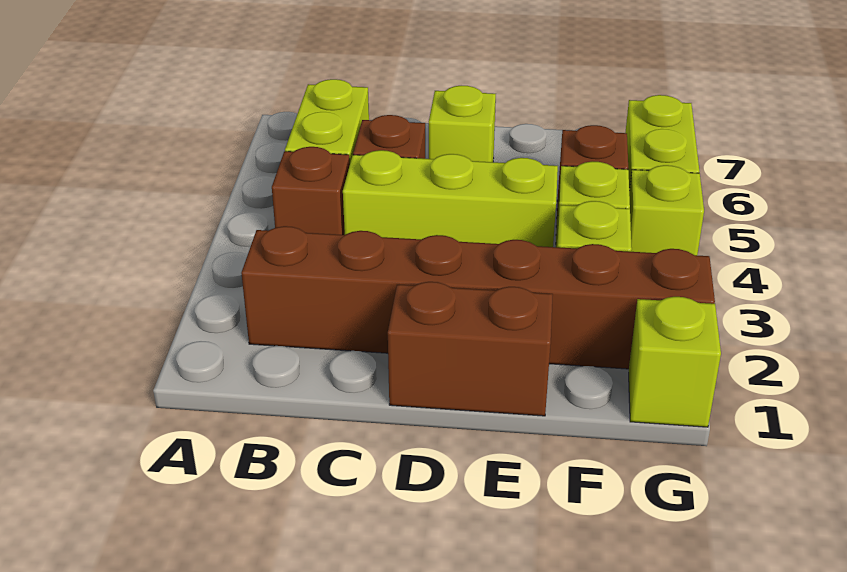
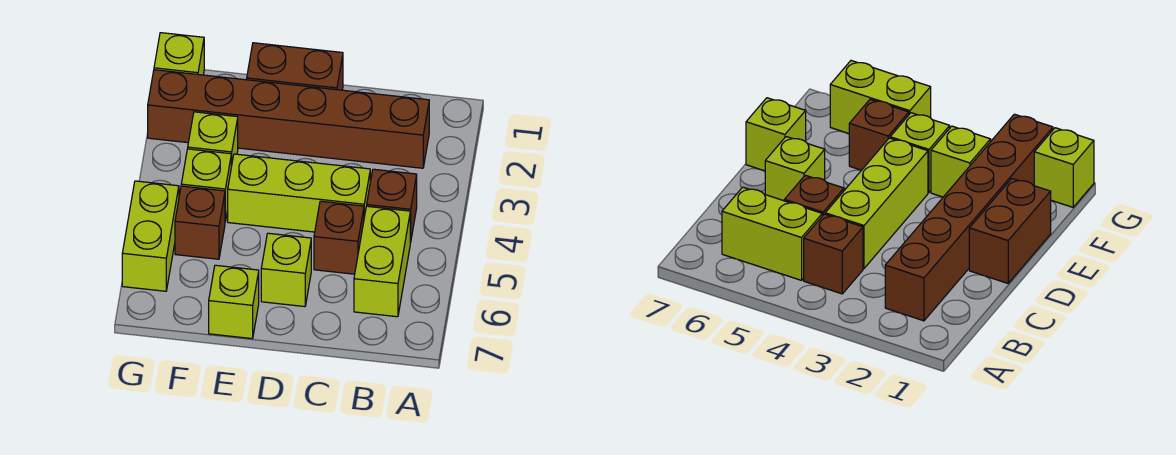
lime brick G4 level 1 -> lime brick E7 level 1

